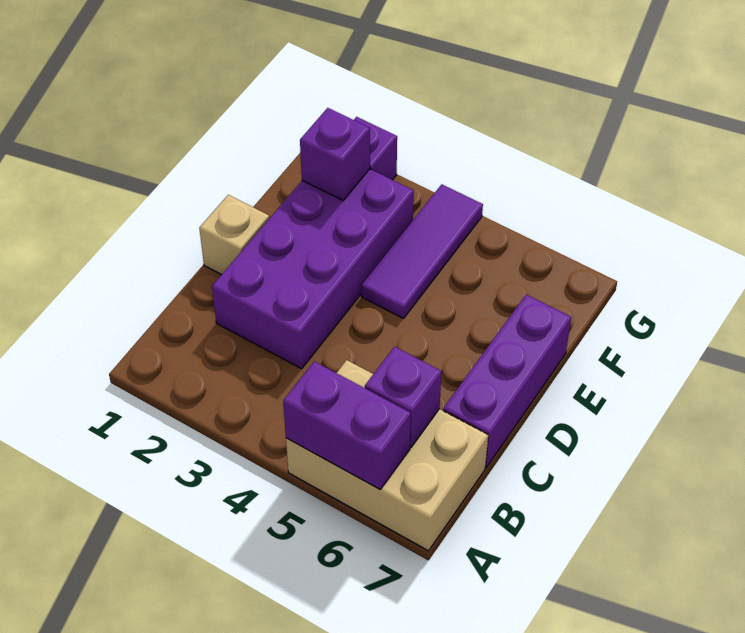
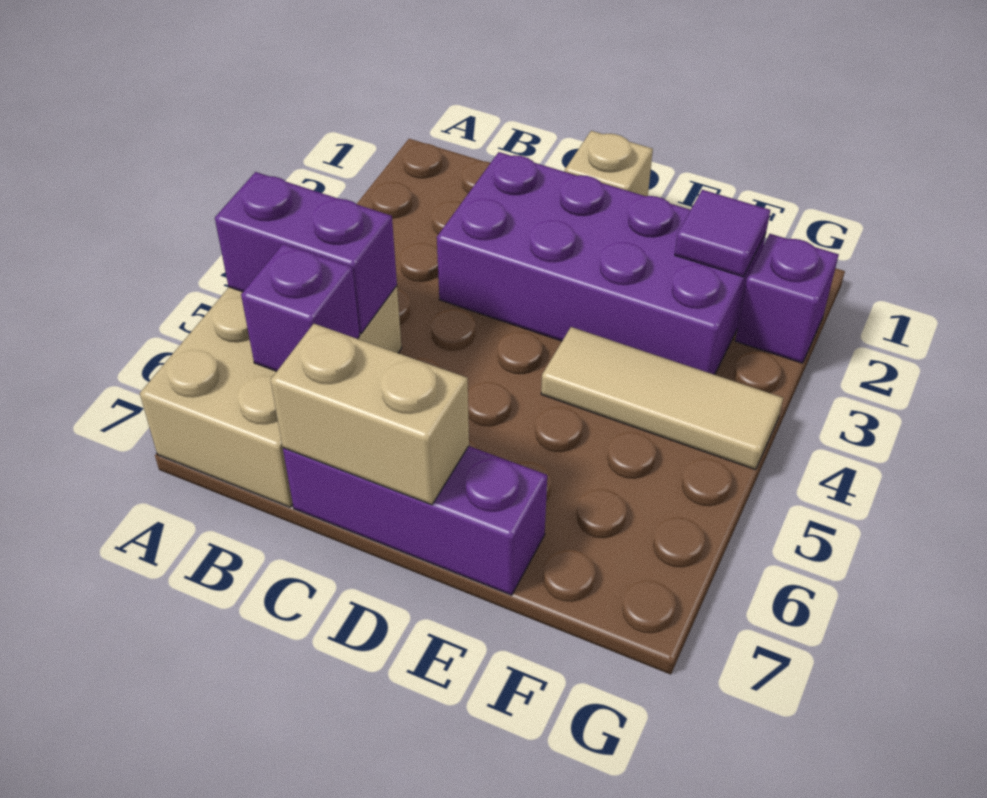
purple brick A5:A6 level 2 -> purple brick A5:B5 level 2
none -> tan brick C7:D7 level 2
purple tile E4:G4 level 1 -> tan tile E4:G4 level 1
purple brick F2 level 2 -> purple tile F2 level 2

